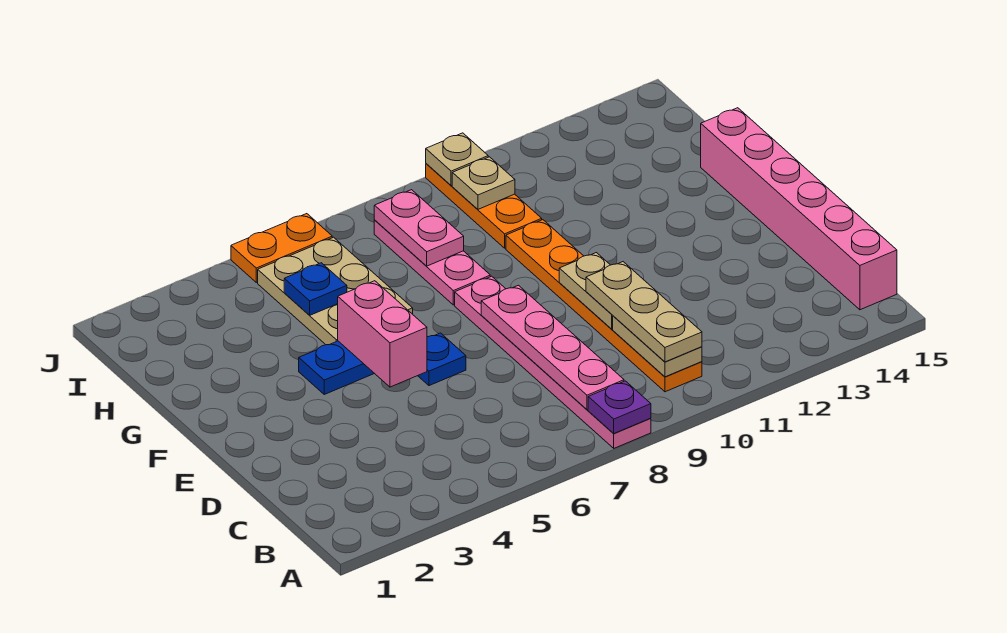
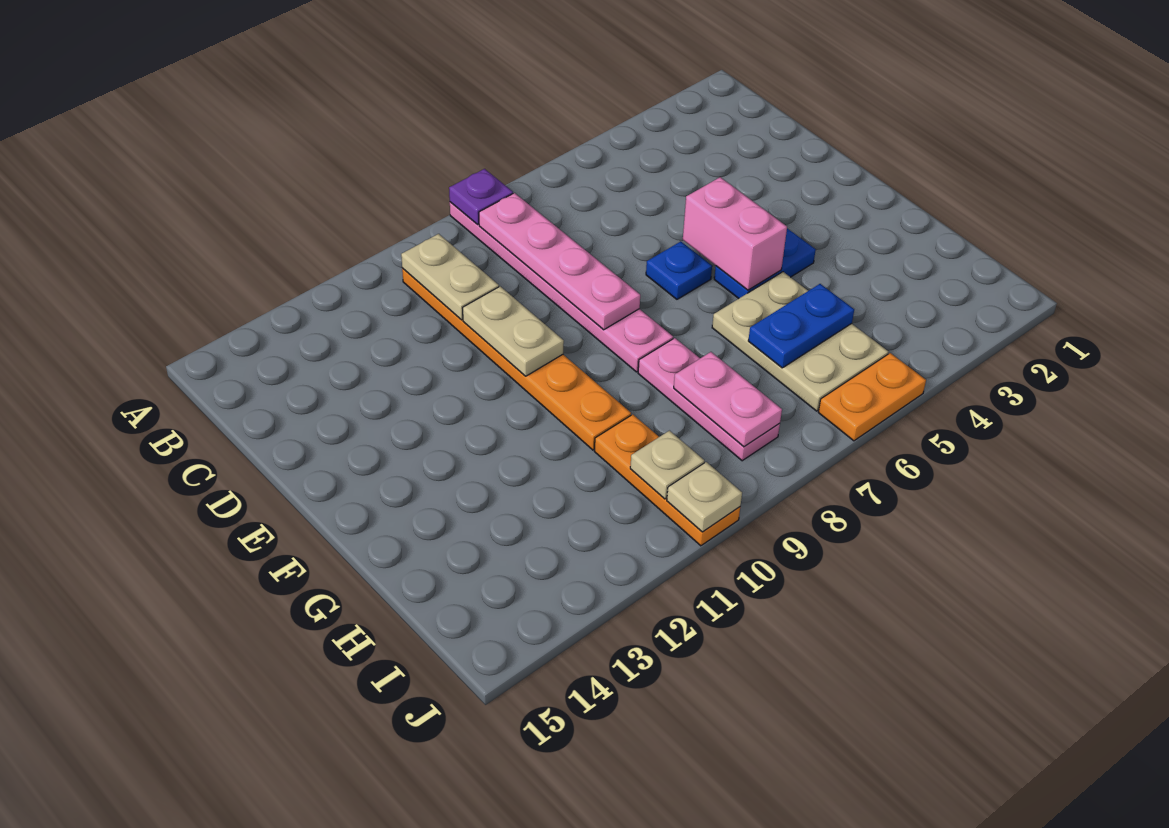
tan plate B10:D10 level 3 -> none
pink brick B15:G15 level 1 -> none
blue plate H5 level 2 -> blue plate H5:H6 level 2

